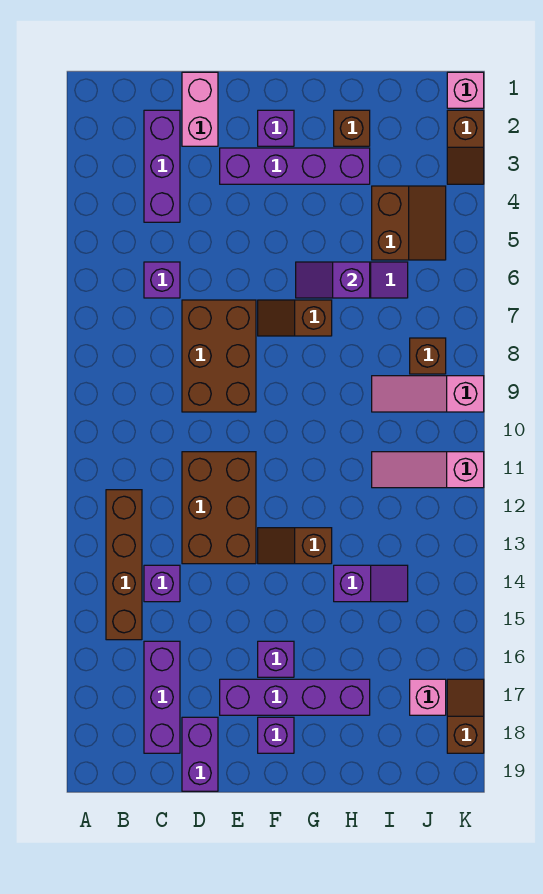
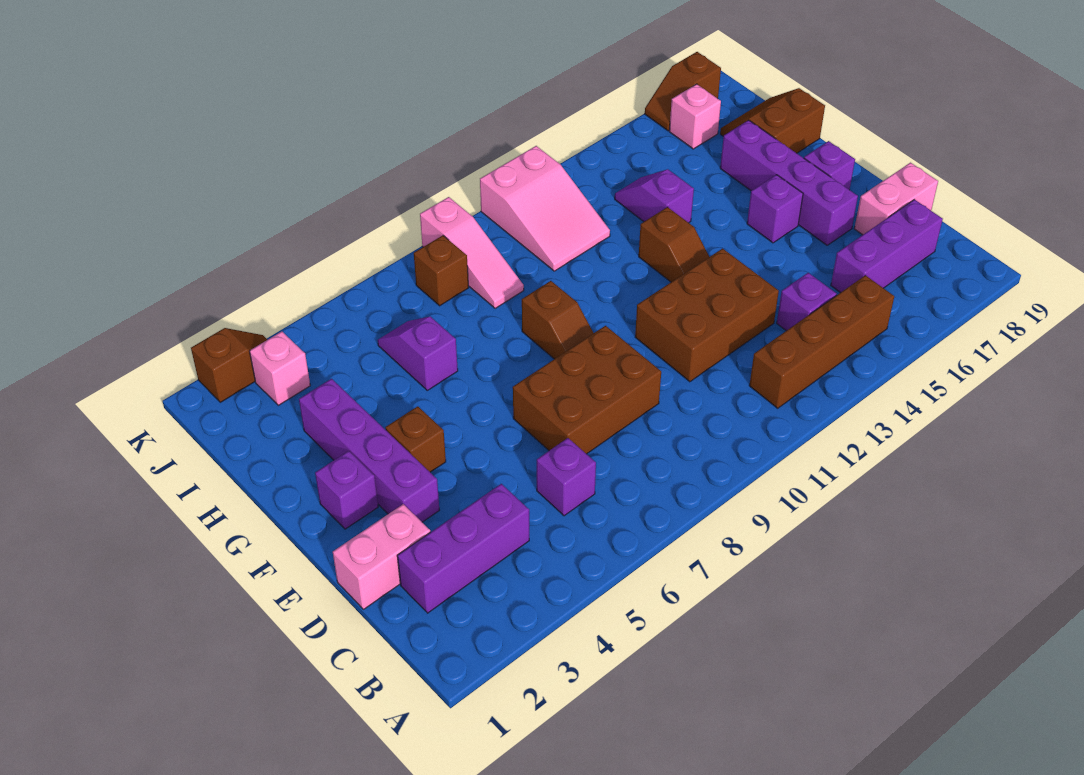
purple brick D18:D19 level 1 -> pink brick D18:D19 level 1
brown slope F7:G7 level 1 top G -> brown slope F9:G9 level 1 top G
purple slope G6:H6 level 2 top H -> none
brown brick H2 level 1 -> brown brick F4 level 1
brown slope I4:J5 level 1 top I -> brown slope H18:I19 level 1 top H
pink slope I11:K11 level 1 top K -> pink slope I11:K12 level 1 top K
pink brick K1 level 1 -> pink brick J3 level 1

